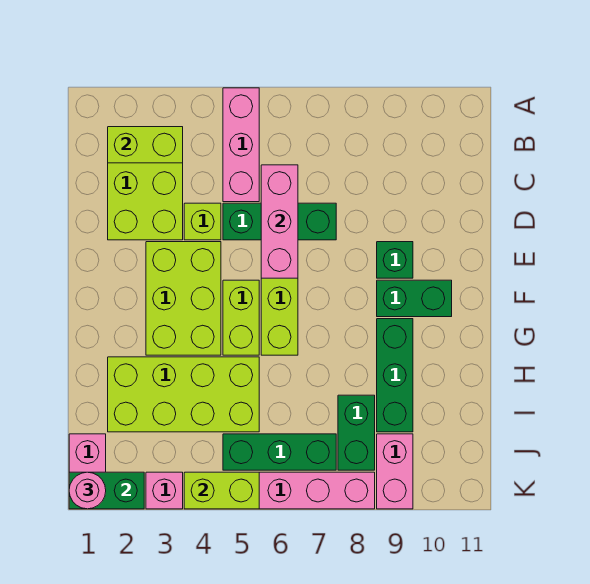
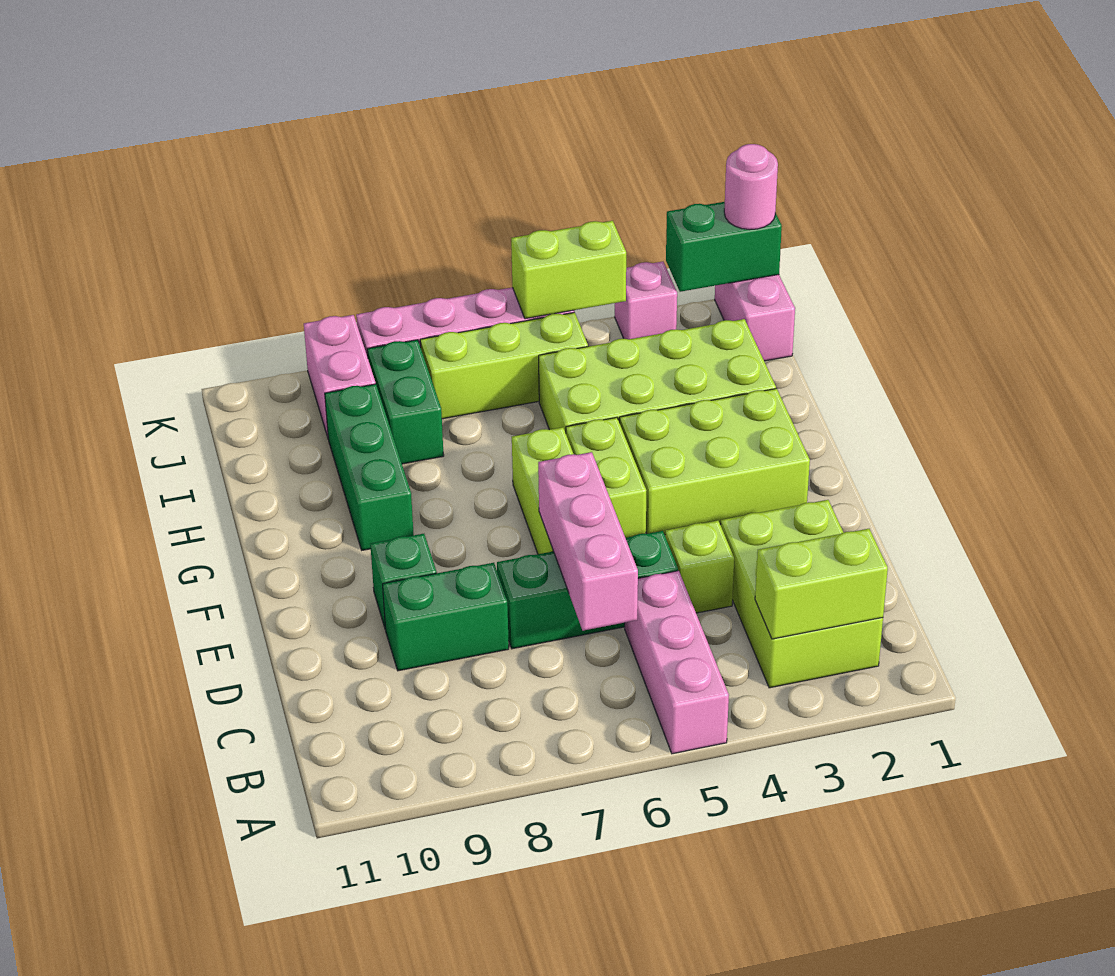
lime brick E3:G4 level 1 -> lime brick F2:G4 level 1
green brick F9:F10 level 1 -> green brick D8:D9 level 1
green brick J5:J7 level 1 -> lime brick J5:J7 level 1

